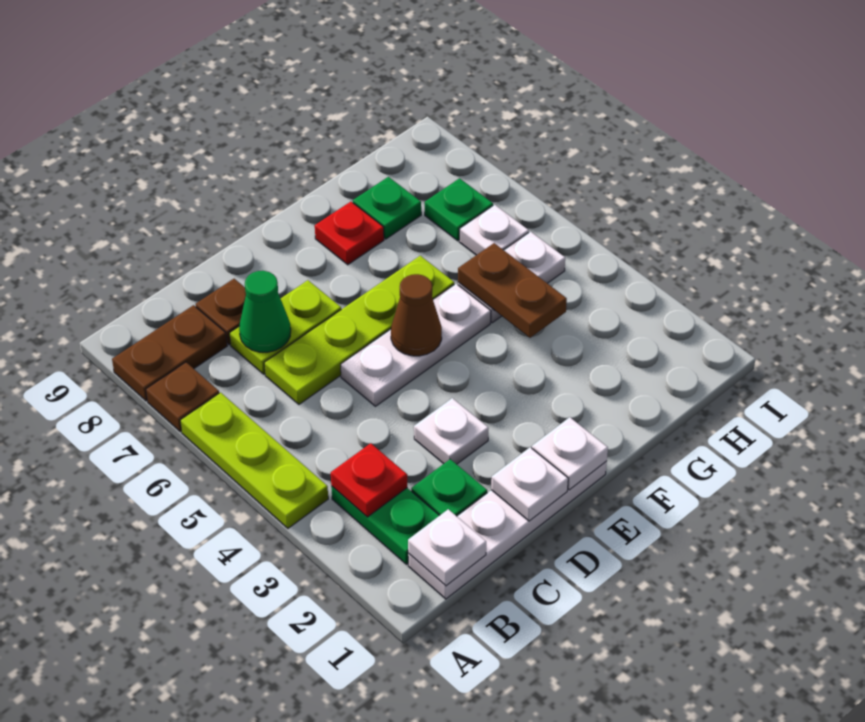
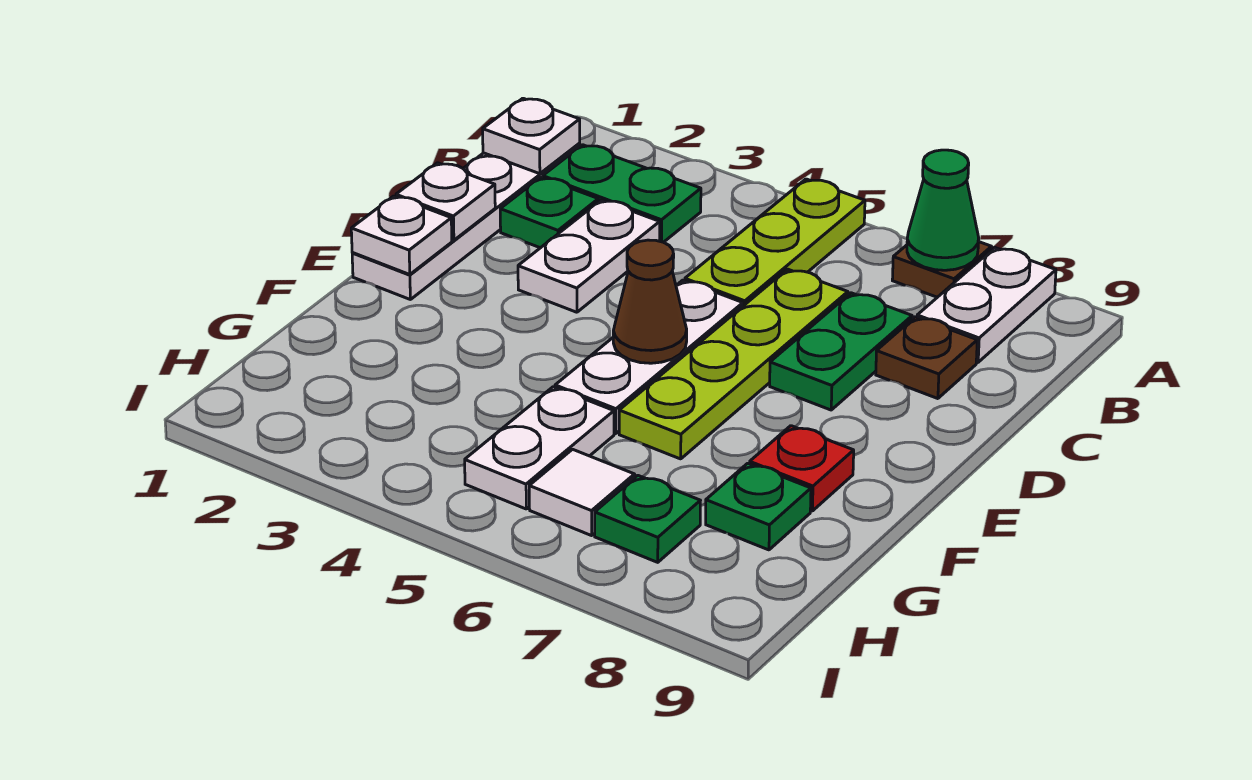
lime plate A4:A6 level 1 -> lime plate A5:C5 level 1
brown plate A8:B8 level 1 -> white plate A8:B8 level 1
red plate B3 level 2 -> none
lime plate C7:D7 level 1 -> green plate C7:D7 level 1
green cone C7 level 2 -> green cone A7 level 2
white plate D3 level 1 -> white plate C3:D3 level 1
brown plate G4:G5 level 2 -> none
white plate H6 level 1 -> white tile H6 level 1

